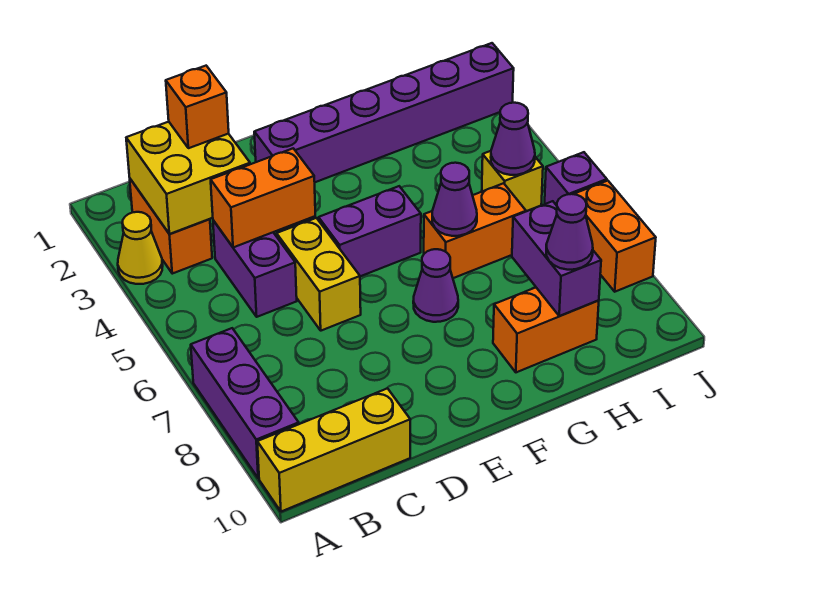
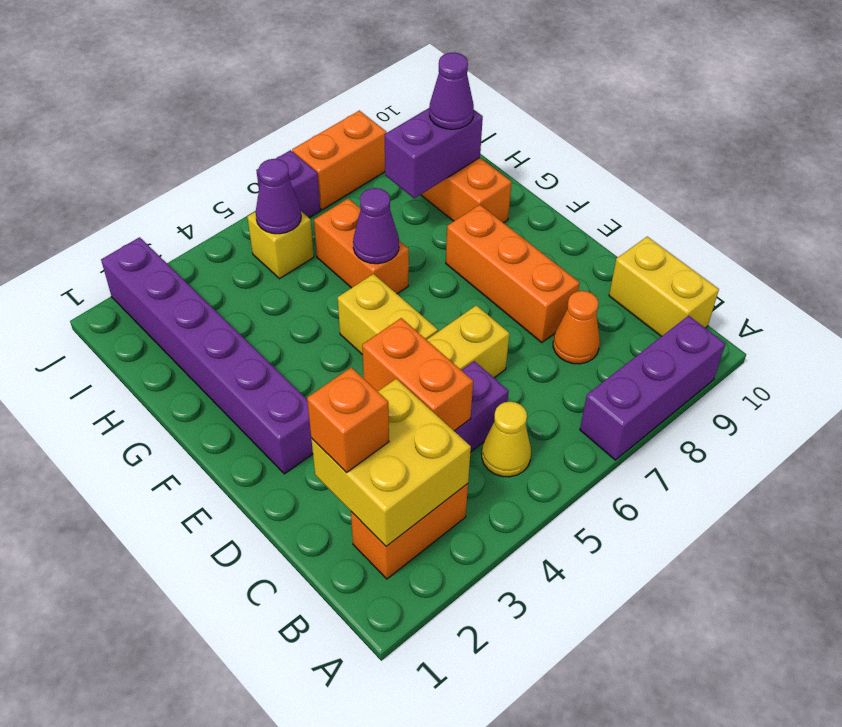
yellow cone A3 level 1 -> yellow cone B5 level 1
yellow brick A10:C10 level 1 -> yellow brick B10:C10 level 1
none -> orange cone C8 level 1
none -> orange brick D8:F8 level 1
purple brick E5:F5 level 1 -> yellow brick E5:F5 level 1
purple cone F7 level 1 -> none

